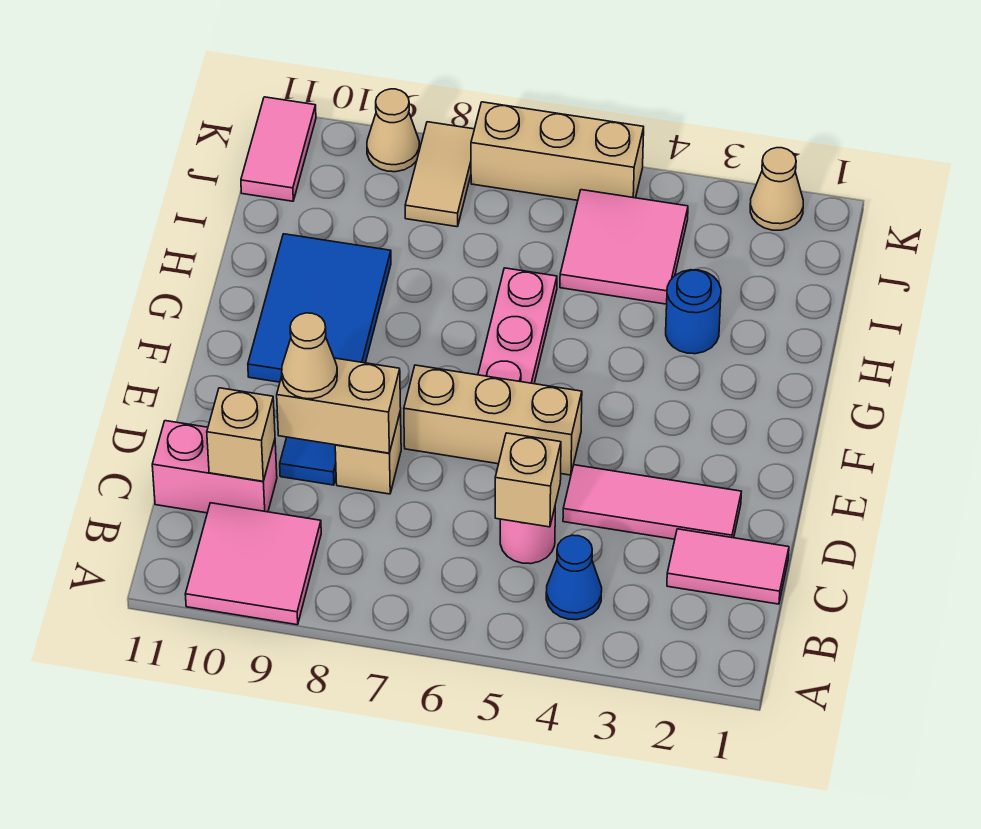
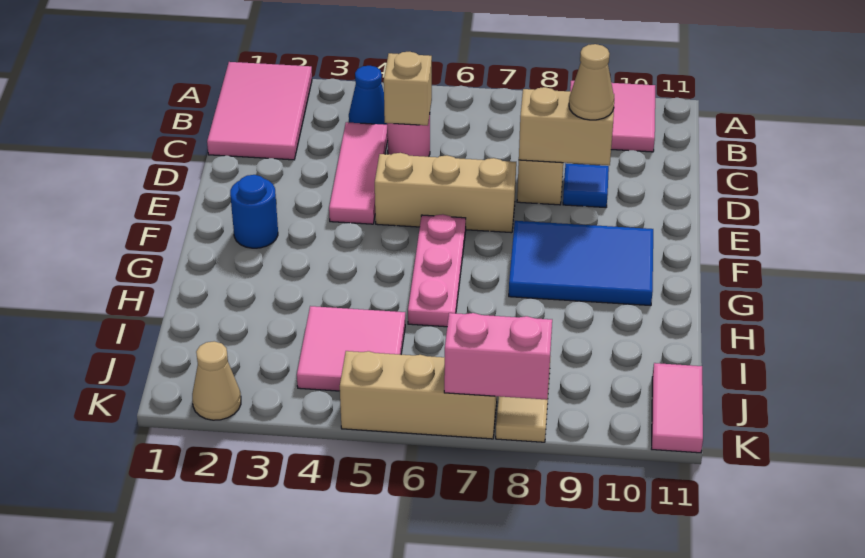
pink tile C1:C2 level 1 -> pink tile A1:C2 level 1
pink brick C10:C11 level 1 -> pink brick K7:K8 level 2
tan brick C10 level 2 -> none
pink tile D2:D4 level 1 -> pink tile C4:E4 level 1
blue tile F9:H10 level 1 -> blue tile F8:G10 level 1
blue round brick H3 level 1 -> blue round brick F2 level 1
tan cone K9 level 1 -> none

